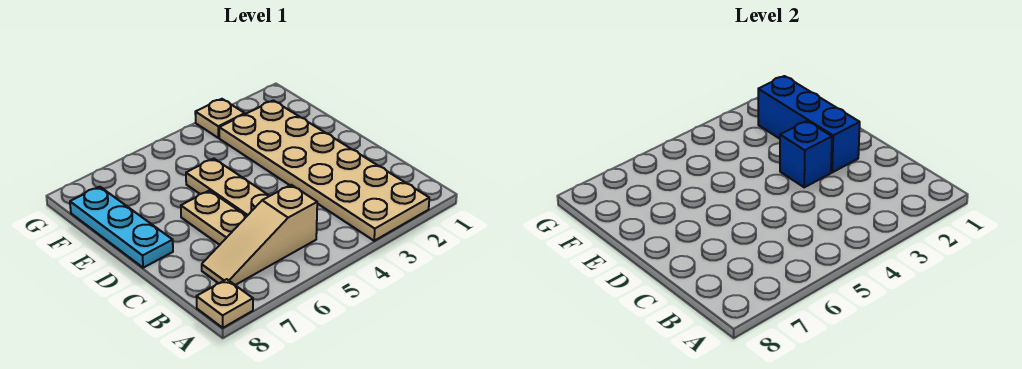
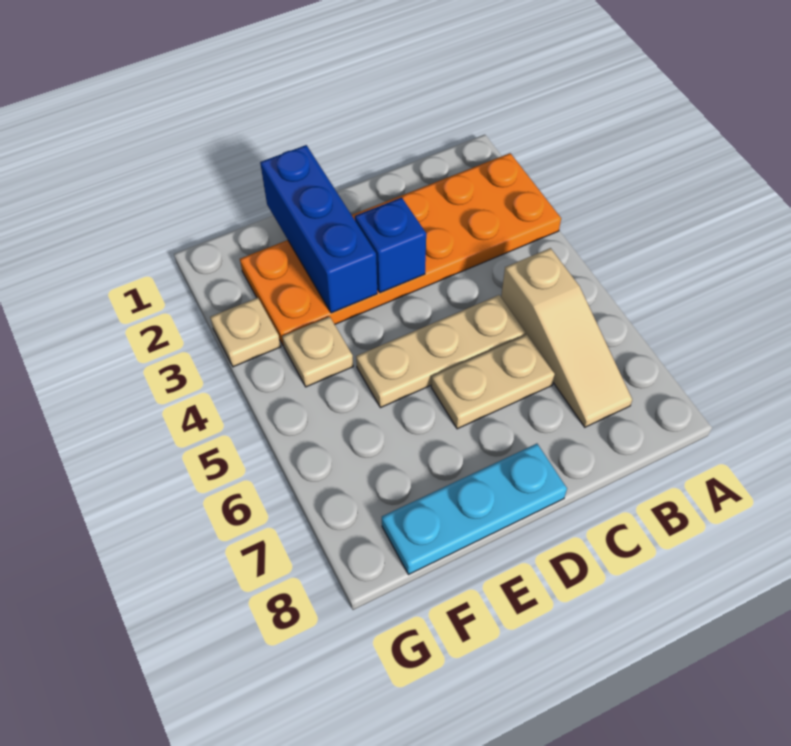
tan plate A2:F3 level 1 -> orange plate A2:F3 level 1
tan plate A8 level 1 -> tan plate F4 level 1
blue brick D2:F2 level 2 -> blue brick E1:E3 level 2

